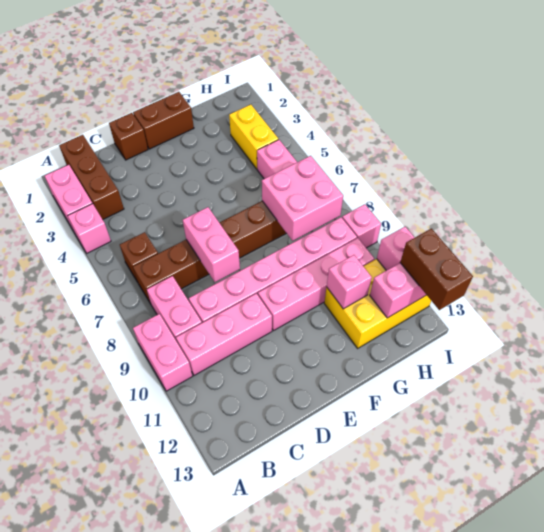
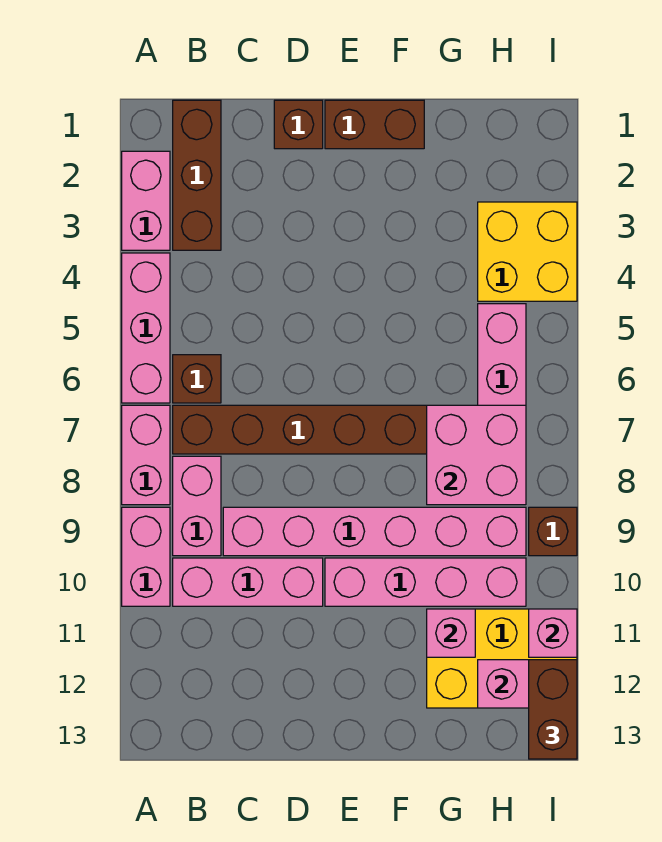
pink brick A4 level 1 -> pink brick A4:A6 level 1
pink brick D7:D8 level 2 -> pink brick A7:A8 level 1
yellow brick H3:H4 level 1 -> yellow brick H3:I4 level 1
pink brick I9 level 1 -> brown brick I9 level 1

